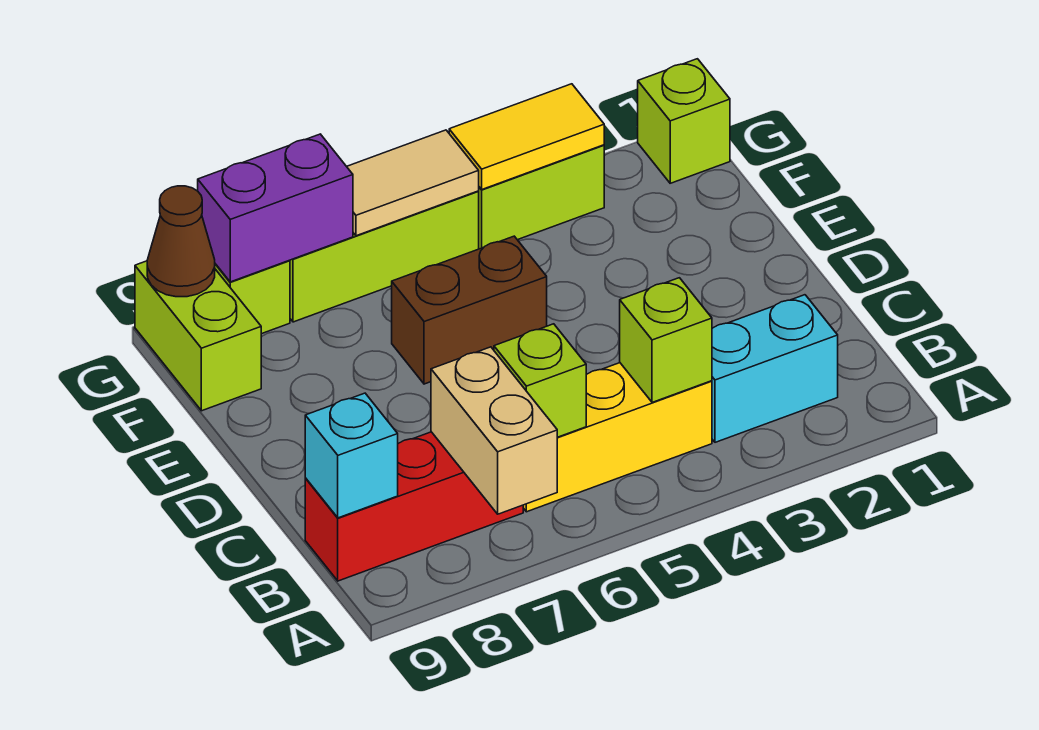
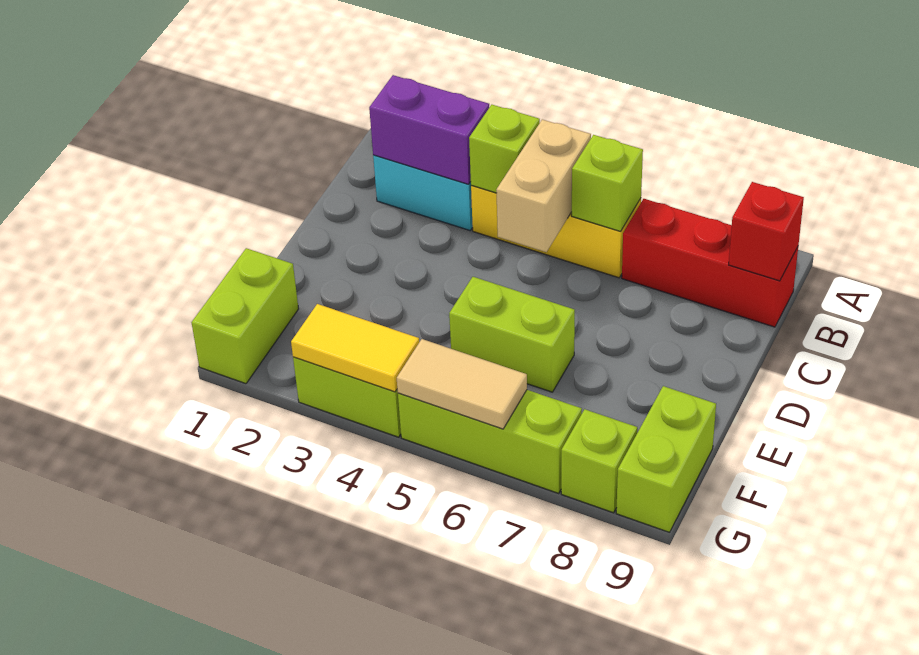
tan brick A7:B7 level 2 -> tan brick B5:C5 level 2
cyan brick B9 level 2 -> red brick B9 level 2
brown brick E5:E6 level 1 -> lime brick E5:E6 level 1
lime brick G1 level 1 -> lime brick F1:G1 level 1
purple brick G7:G8 level 2 -> purple brick B2:B3 level 2
brown cone G9 level 2 -> none

